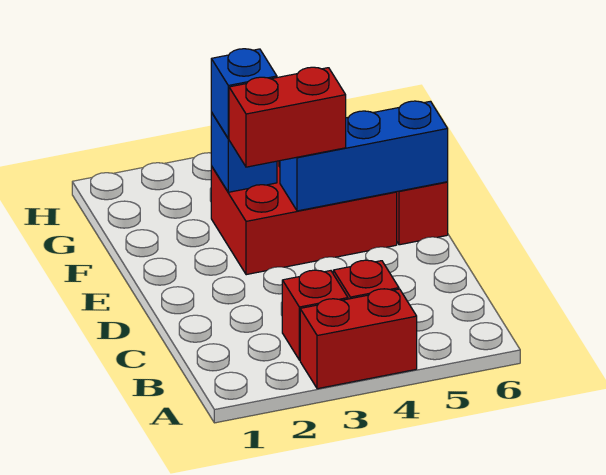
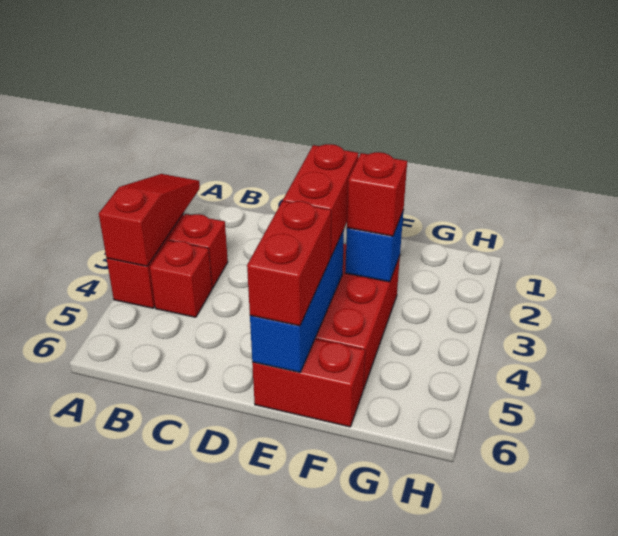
none -> red slope A2:A4 level 2 top 4
none -> red brick E5:E6 level 3
blue brick F3 level 3 -> red brick F3 level 3

